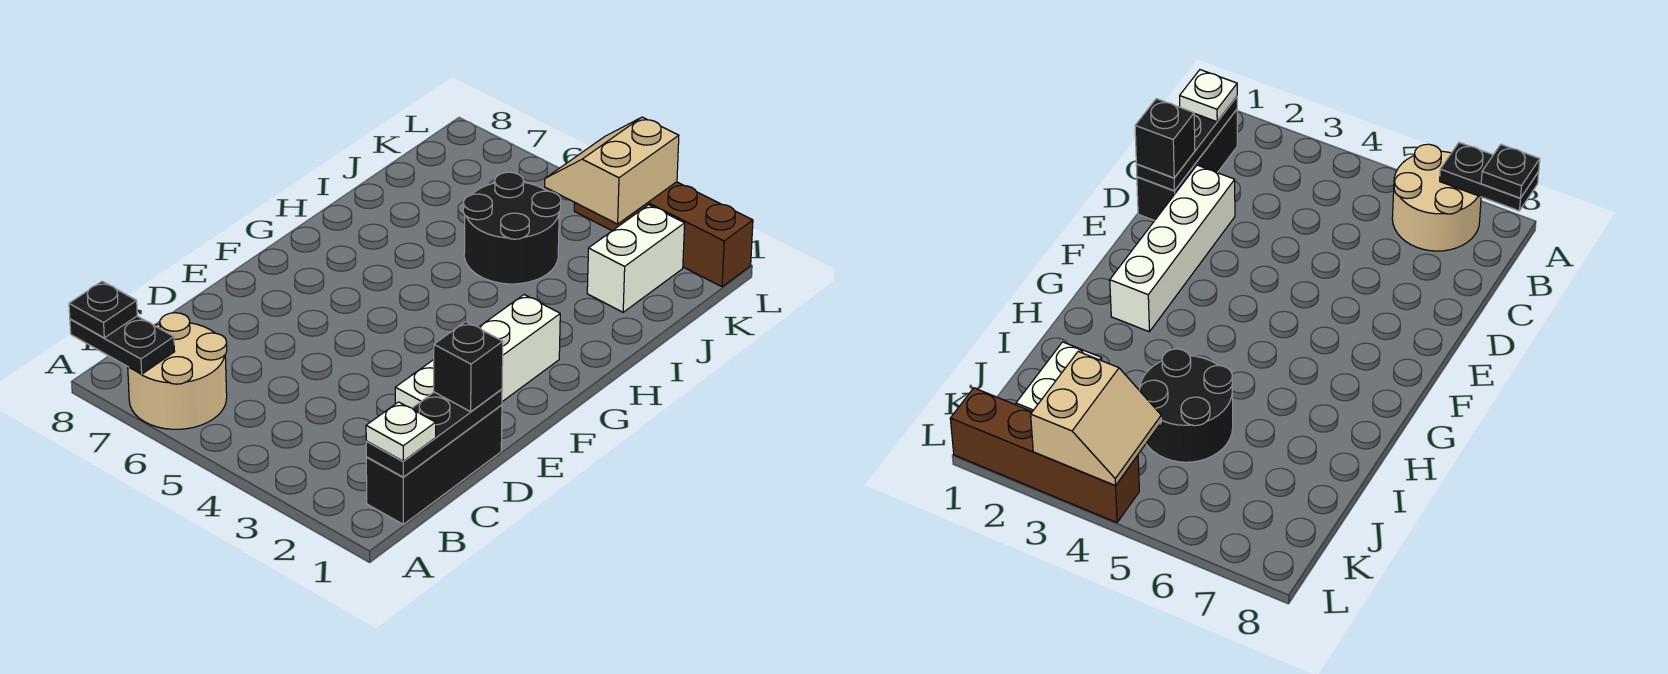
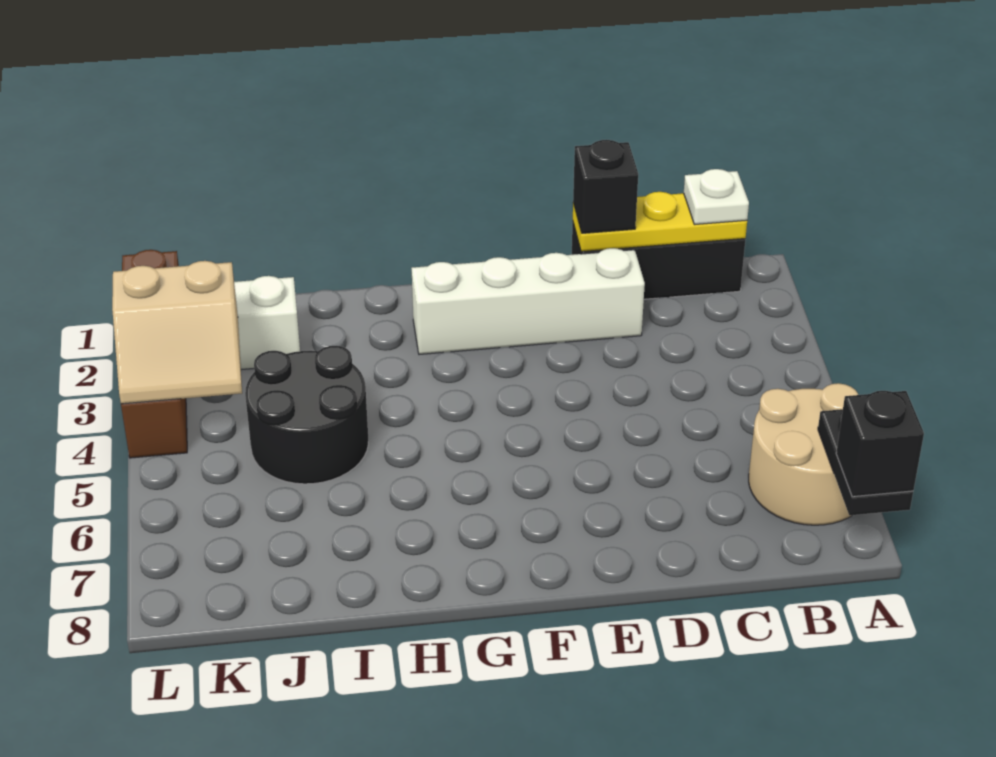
black plate A8 level 3 -> black brick A8 level 3
black plate B1:D1 level 2 -> yellow plate B1:D1 level 2

